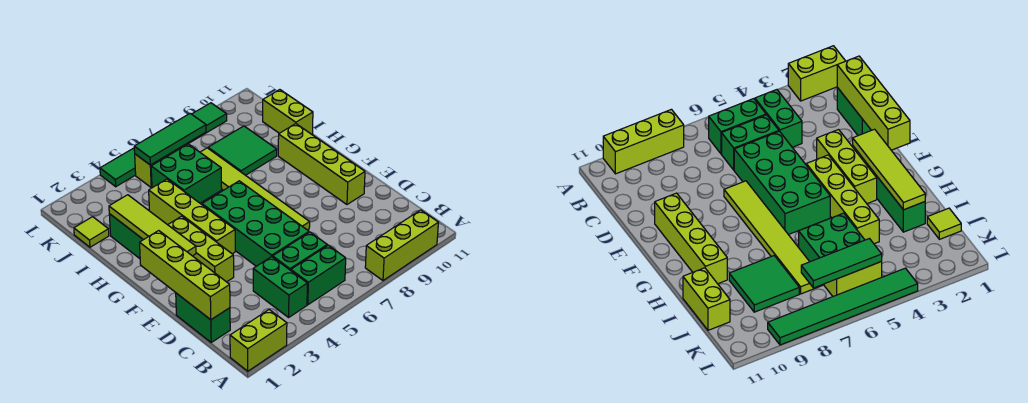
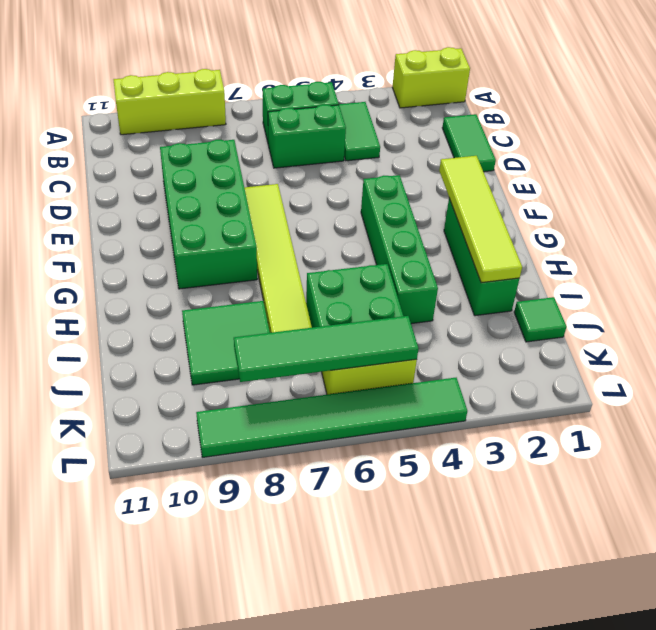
green brick B4:C4 level 1 -> green tile B4:C4 level 1
green brick C1:D1 level 1 -> green tile C1:D1 level 1
lime brick C1:F1 level 2 -> none
green brick D5:G6 level 1 -> green brick D8:G9 level 1
lime brick E3:G3 level 1 -> none
lime brick E10:H10 level 1 -> none
lime brick F4:I4 level 1 -> green brick F4:I4 level 1
lime brick I11:J11 level 1 -> none
lime tile J1 level 1 -> green tile J1 level 1
green tile K5:K7 level 2 -> green tile K5:K8 level 2

